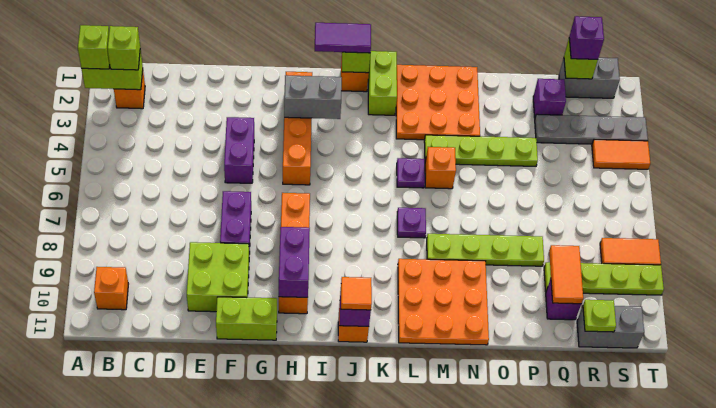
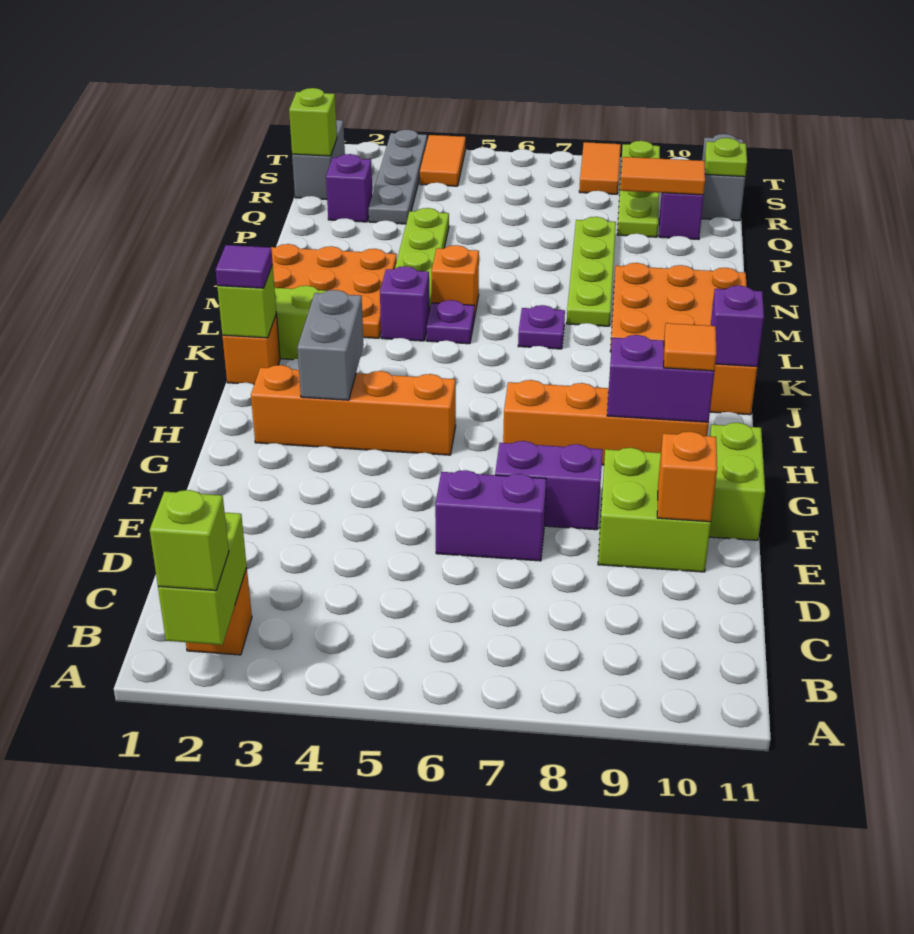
lime brick B2 level 3 -> none
orange brick B10 level 1 -> orange brick E10 level 2
purple brick F4:F5 level 1 -> purple brick E6:E7 level 1
purple tile I1:J1 level 3 -> purple tile J1 level 3
orange tile J11 level 3 -> orange tile H10 level 3
purple brick R1 level 3 -> purple brick L4 level 1

